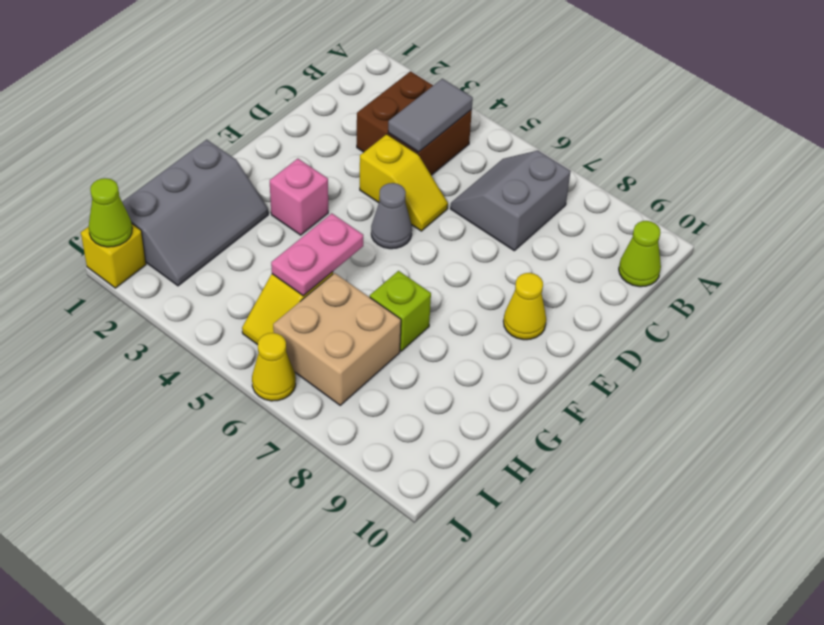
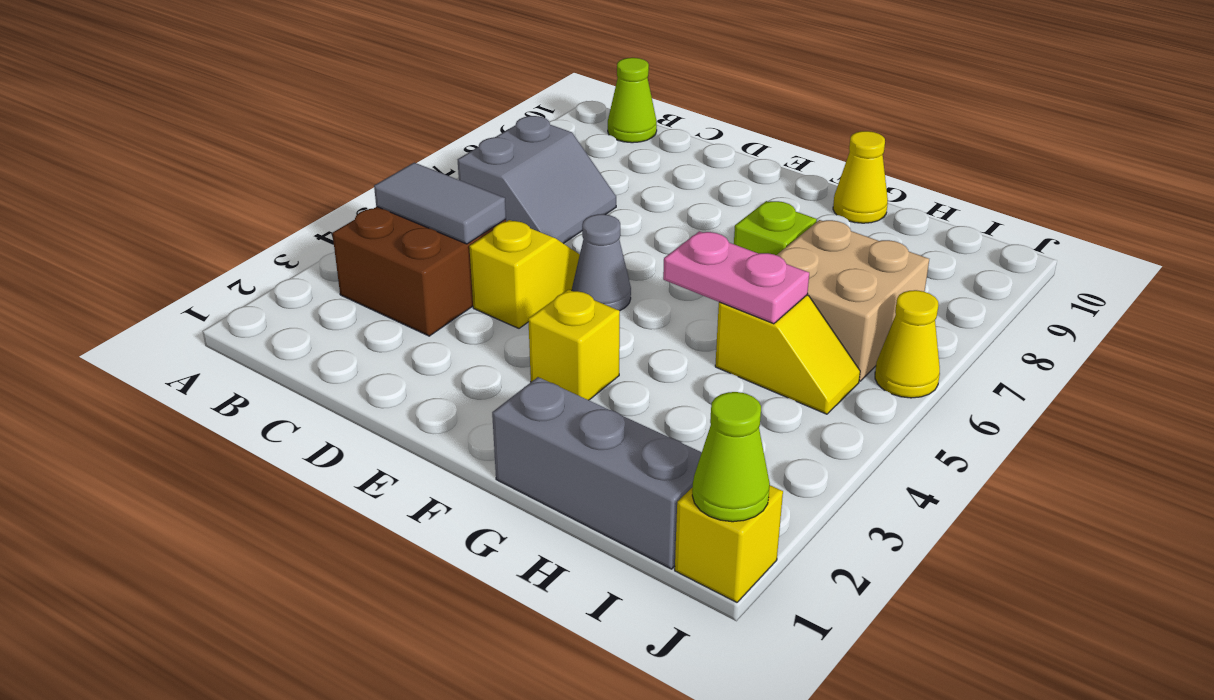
grey slope B6:C7 level 1 top 7 -> grey slope B6:C7 level 1 top B
yellow cone E9 level 1 -> yellow cone G10 level 1
pink brick F3 level 1 -> yellow brick F3 level 1

